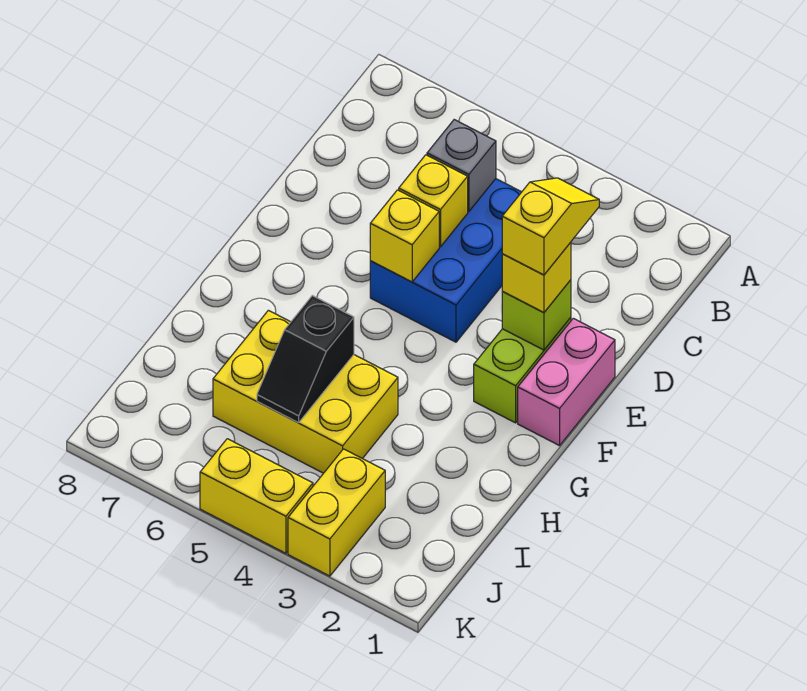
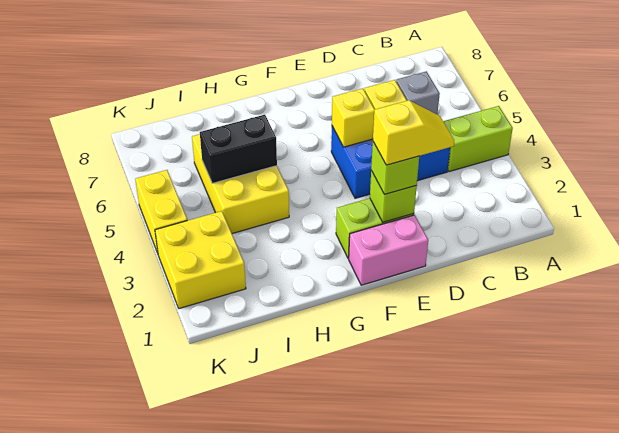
none -> lime brick A4:B4 level 1
yellow brick E2 level 3 -> lime brick E2 level 3
black slope H5:I5 level 2 top H -> black brick H5:I5 level 2
yellow brick J3:K3 level 1 -> yellow brick J2:K3 level 1

